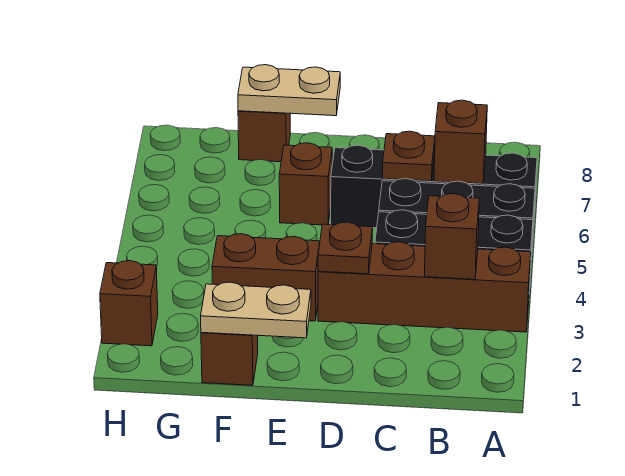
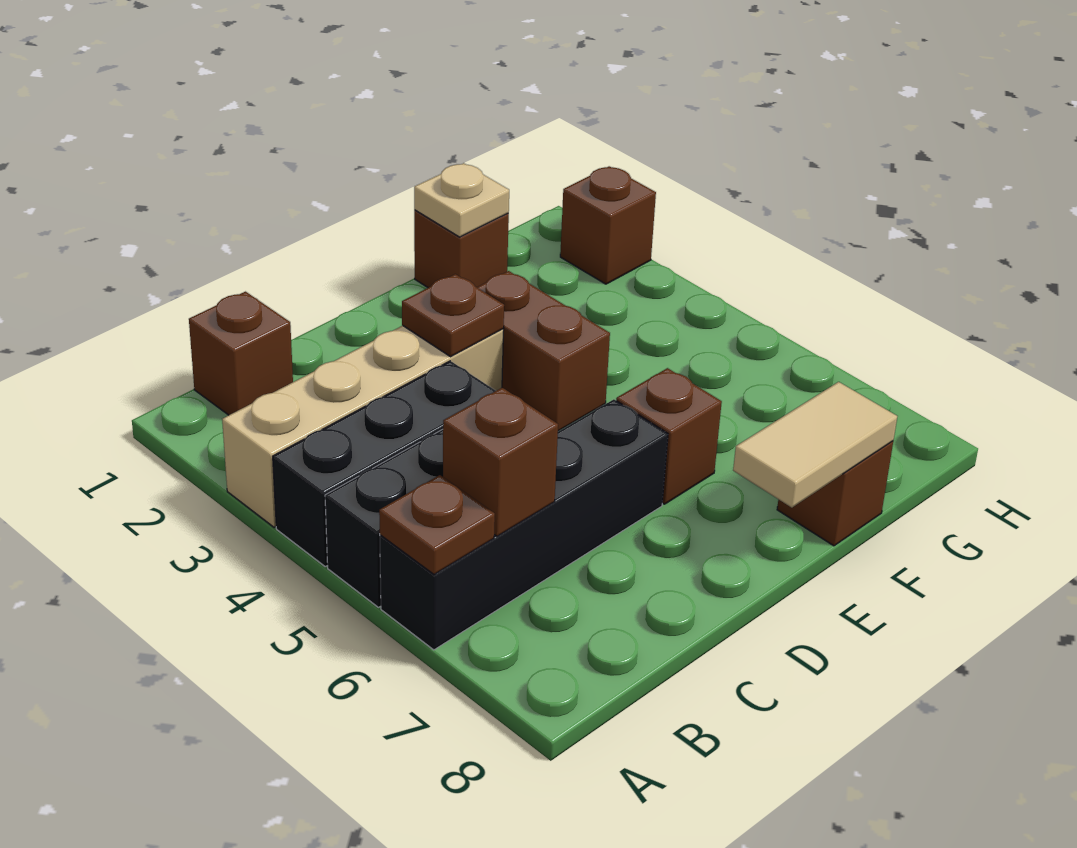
brown brick A3:D3 level 1 -> tan brick A3:D3 level 1
brown brick B3 level 2 -> brown brick B1 level 1
brown plate C6 level 2 -> brown plate A6 level 2
tan plate E1:F1 level 2 -> tan plate F1 level 2
brown brick E3:F3 level 1 -> brown brick E3:E4 level 1
tan plate E8:F8 level 2 -> tan tile E8:F8 level 2

